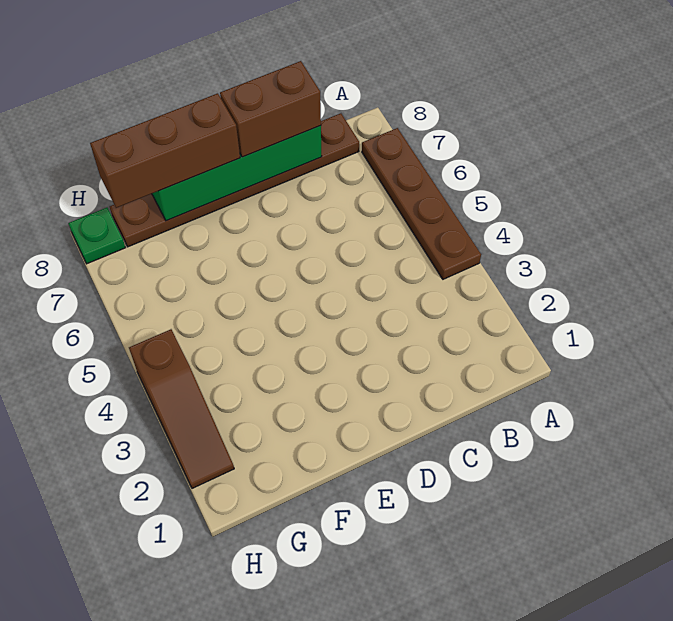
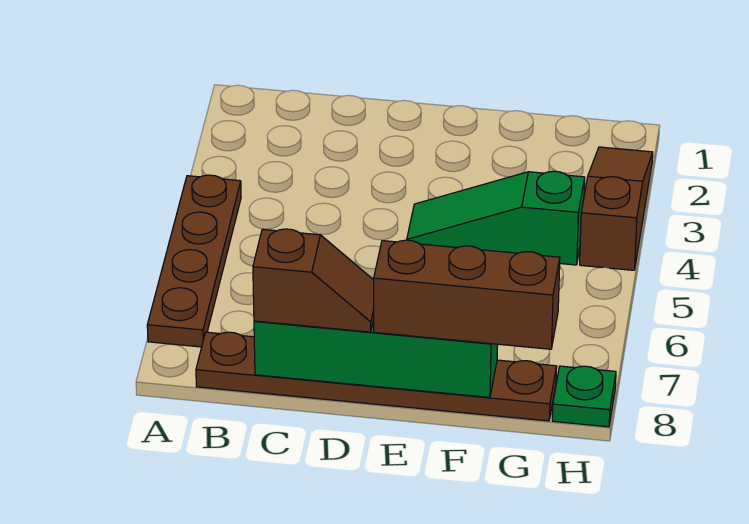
brown brick C8:D8 level 3 -> brown slope C8:D8 level 3 top C
none -> green slope E4:G4 level 1 top G

